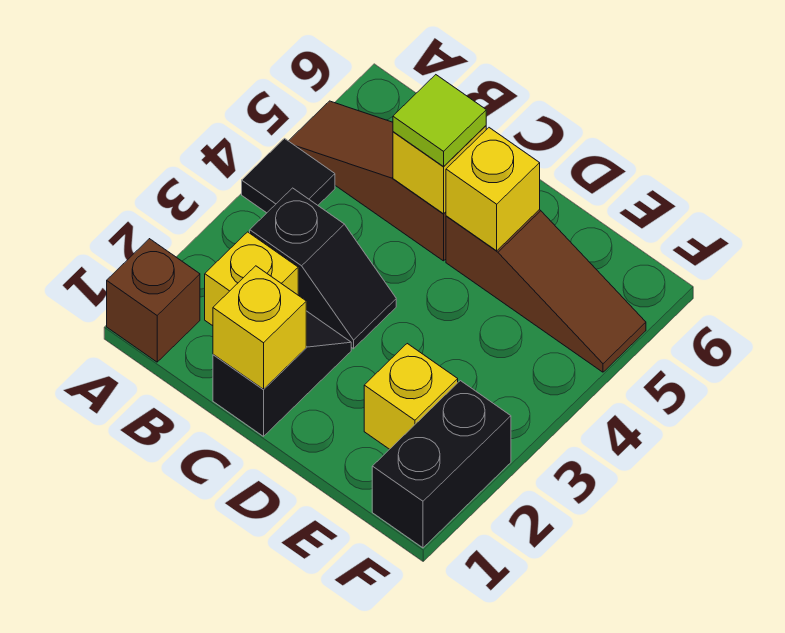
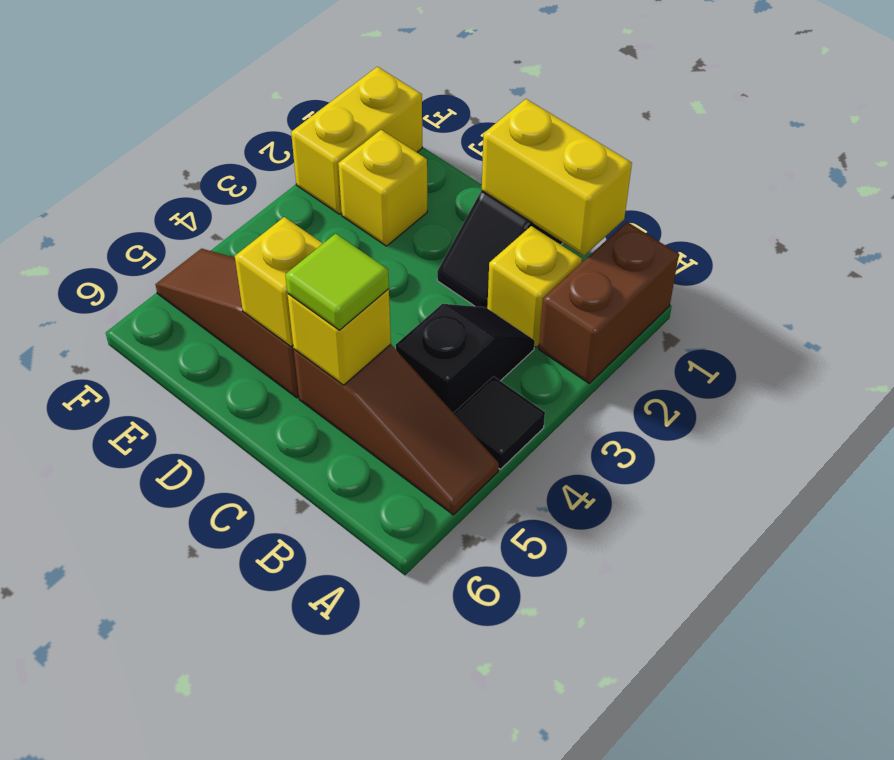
brown brick A1 level 1 -> brown brick A1:A2 level 1
black slope B3:C3 level 1 top B -> black slope B3:B4 level 1 top 4
yellow brick C1 level 2 -> yellow brick B1:C1 level 2
black brick F1:F2 level 1 -> yellow brick F1:F2 level 1

